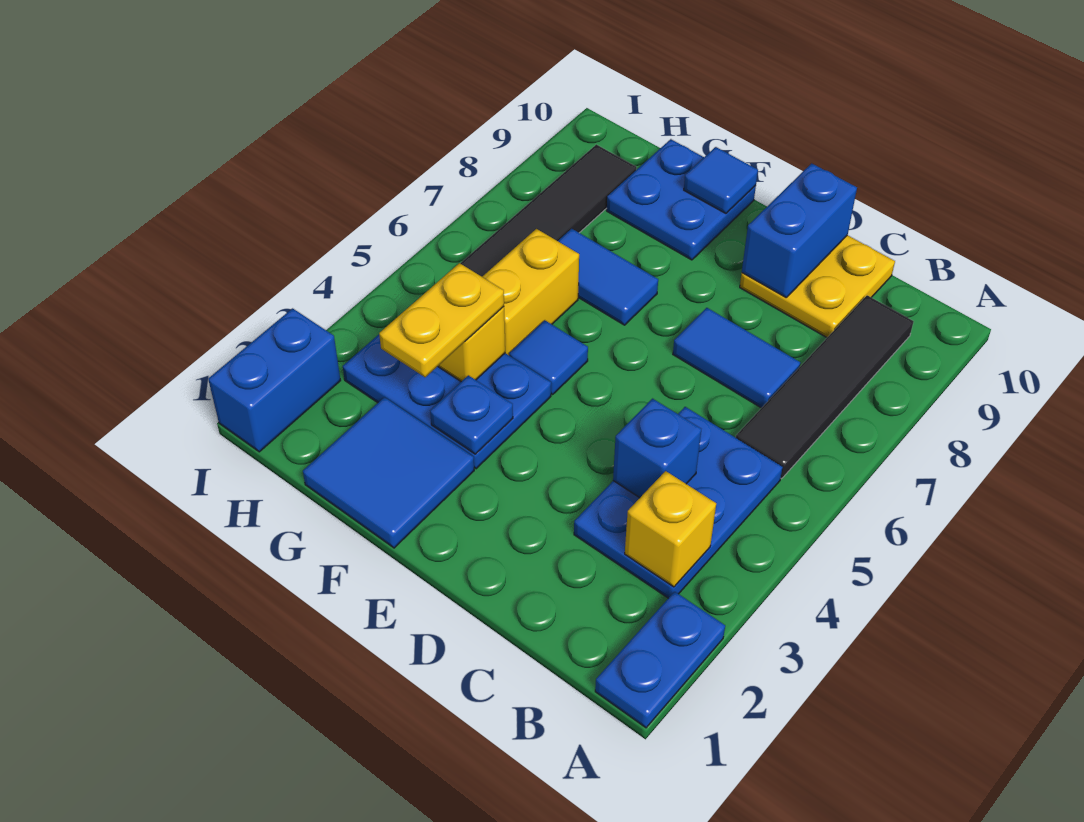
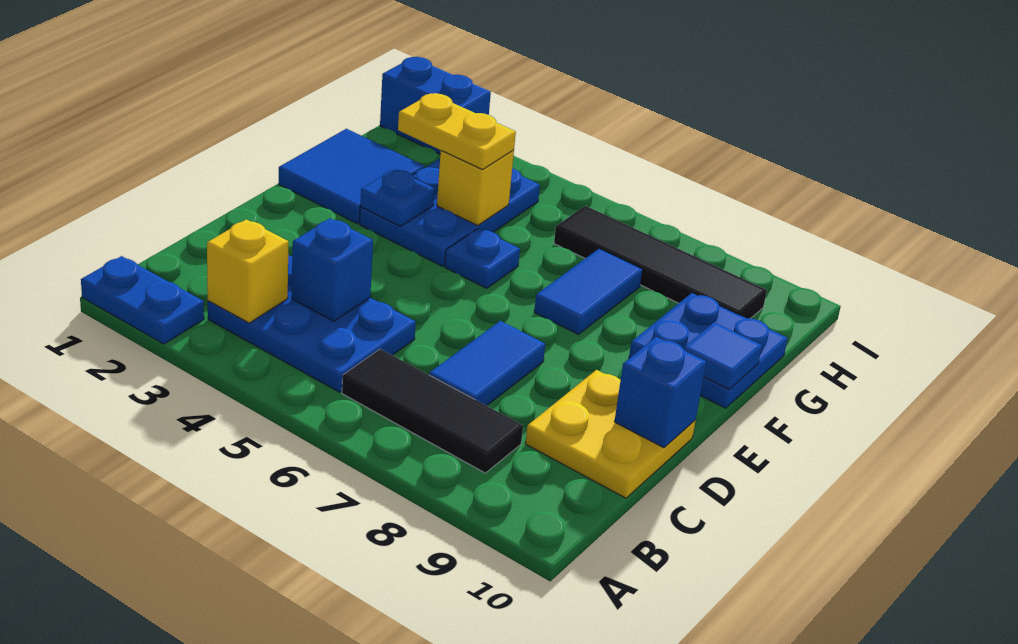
black tile B6:B9 level 1 -> black tile B6:B8 level 1
blue brick D9:D10 level 2 -> blue brick D10 level 2
blue tile F5 level 1 -> blue plate F5 level 1
yellow brick G5:G6 level 1 -> none

